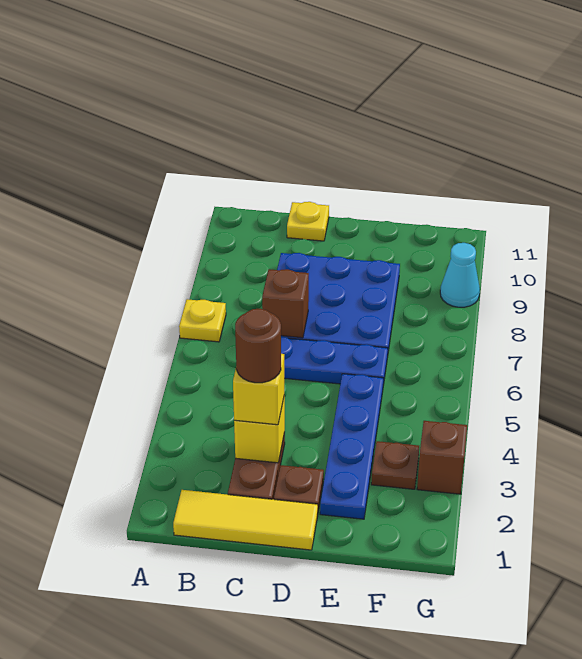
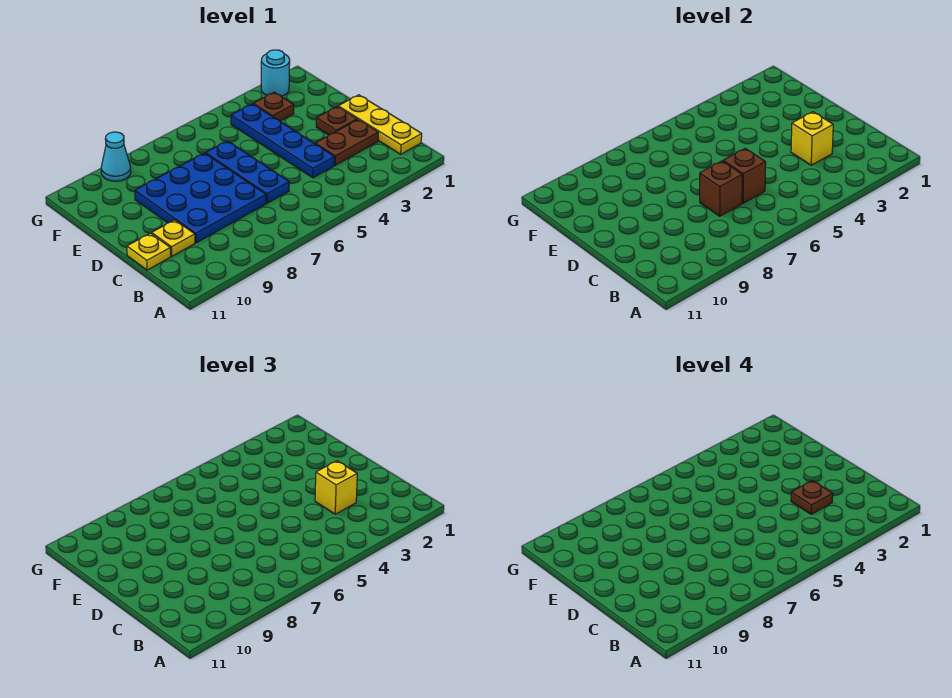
yellow plate A7 level 1 -> yellow plate C10 level 1
yellow tile B1:D1 level 1 -> yellow plate B1:D1 level 1
brown round brick C3 level 4 -> brown plate C3 level 4
blue plate E2:E5 level 1 -> blue plate C4:F4 level 1
none -> cyan round brick G2 level 1
brown brick G3 level 1 -> brown brick C6 level 2

